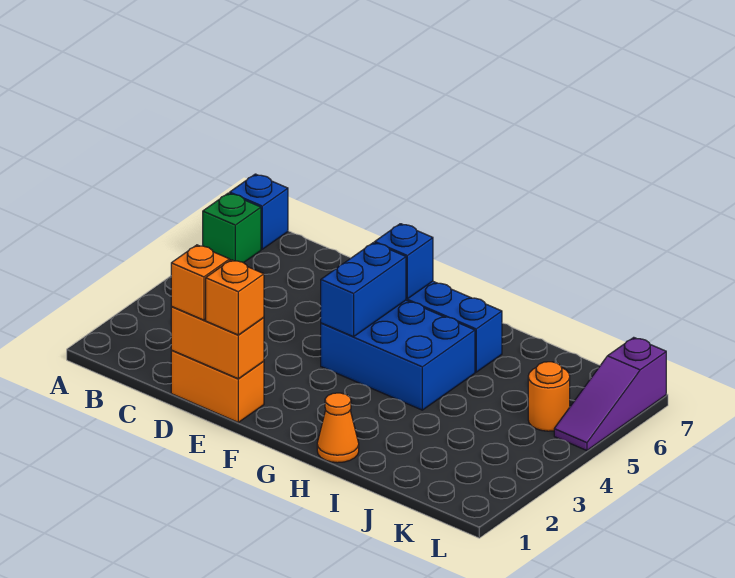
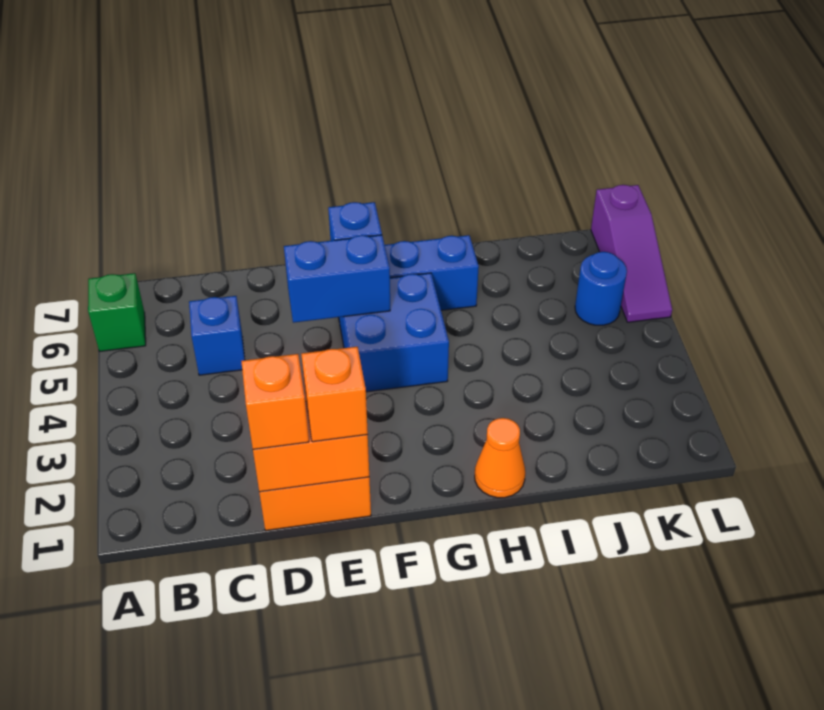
blue brick A7 level 1 -> blue brick C5 level 1
blue brick F4:H5 level 1 -> blue brick F4:G5 level 1
blue brick F4:F5 level 2 -> blue brick E5:F5 level 2
orange round brick K5 level 1 -> blue round brick K5 level 1

